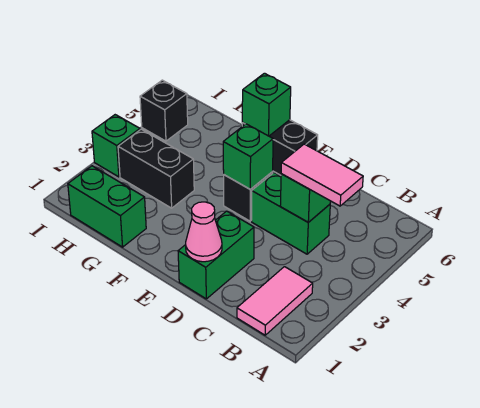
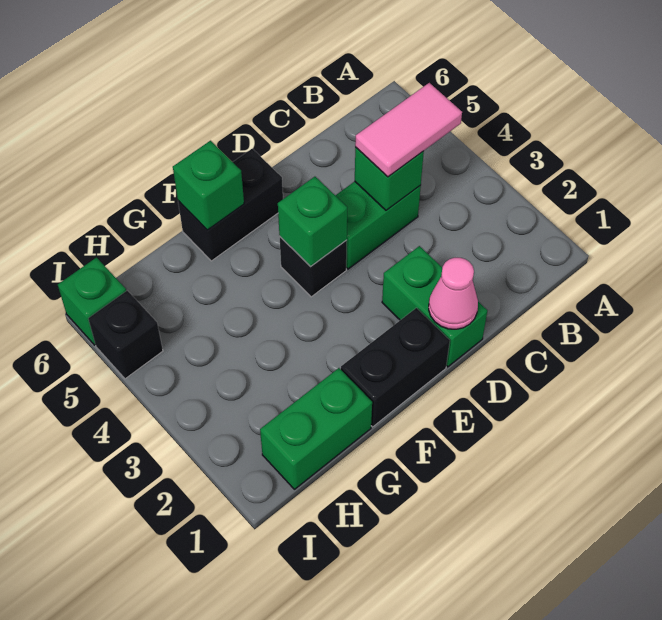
pink tile B1:B2 level 1 -> none
black brick G3:H3 level 1 -> black brick E1:F1 level 1
green brick I3 level 1 -> green brick I6 level 1

